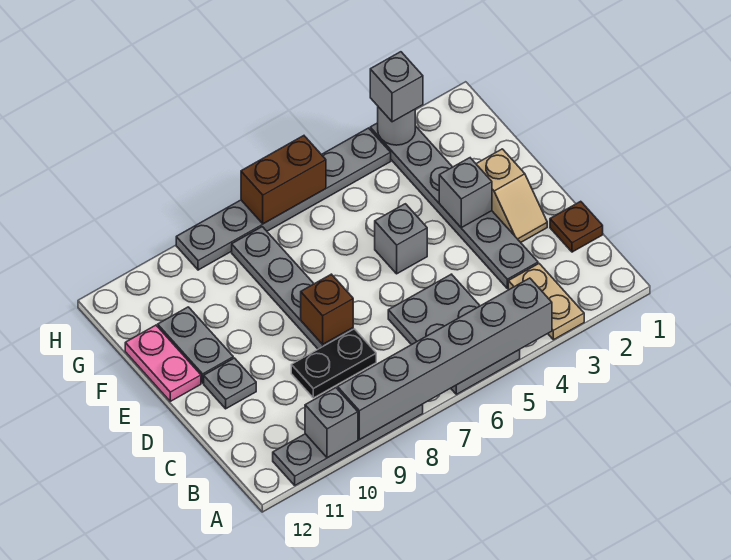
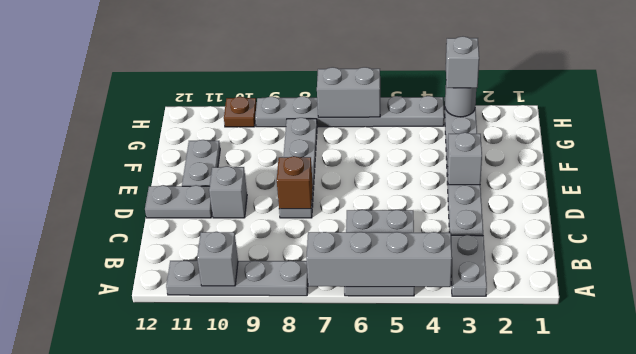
tan plate A3:B3 level 1 -> grey plate A3:B3 level 1
grey brick A4:A9 level 2 -> grey brick A4:A7 level 2
brown plate C1 level 1 -> brown plate H10 level 1
black plate C8:C9 level 1 -> none
tan slope D2:E2 level 1 top E -> none
grey plate D11 level 1 -> grey plate D11:D12 level 1
grey brick E5 level 1 -> grey brick D10 level 1
pink plate E12:F12 level 1 -> none
brown brick H6:H7 level 2 -> grey brick H6:H7 level 2

